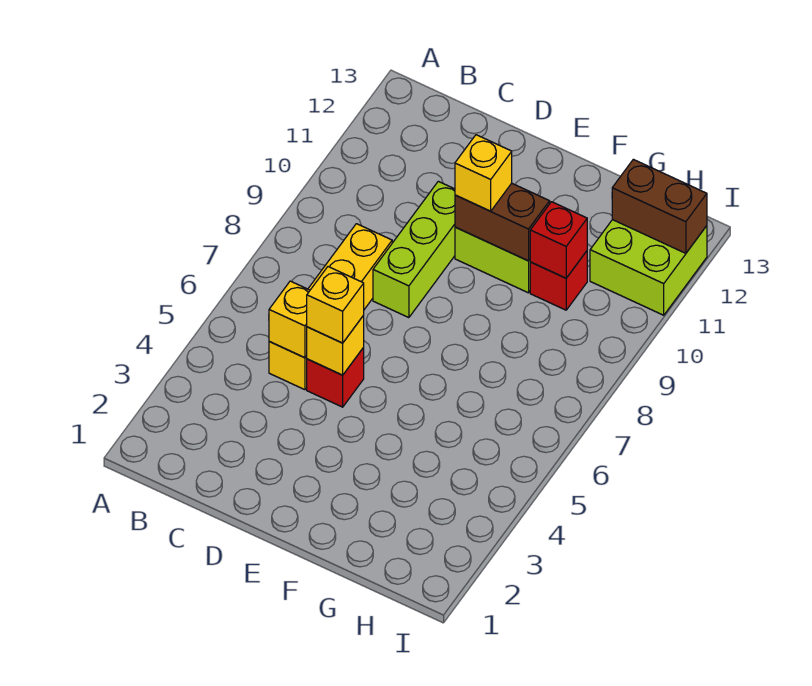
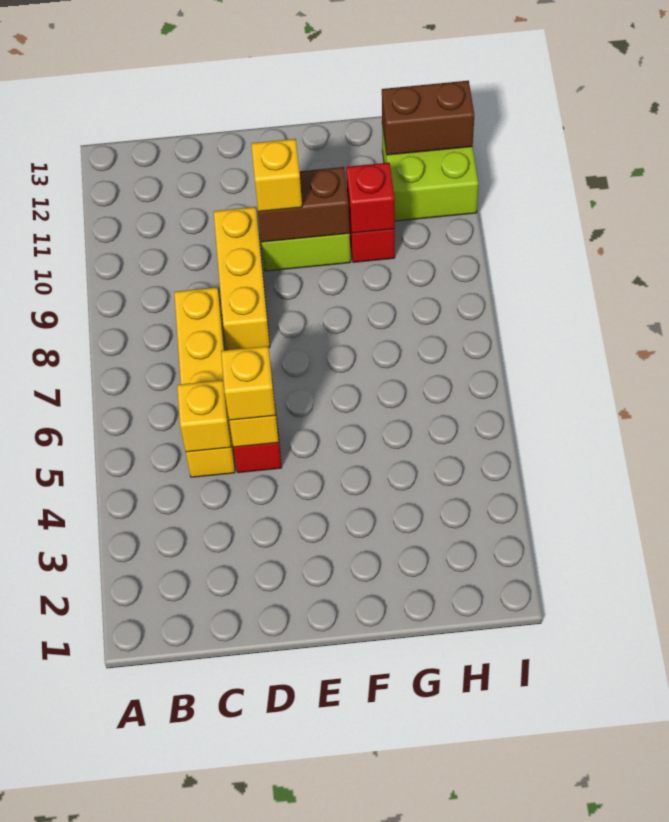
lime brick D8:D10 level 1 -> yellow brick D8:D10 level 1

